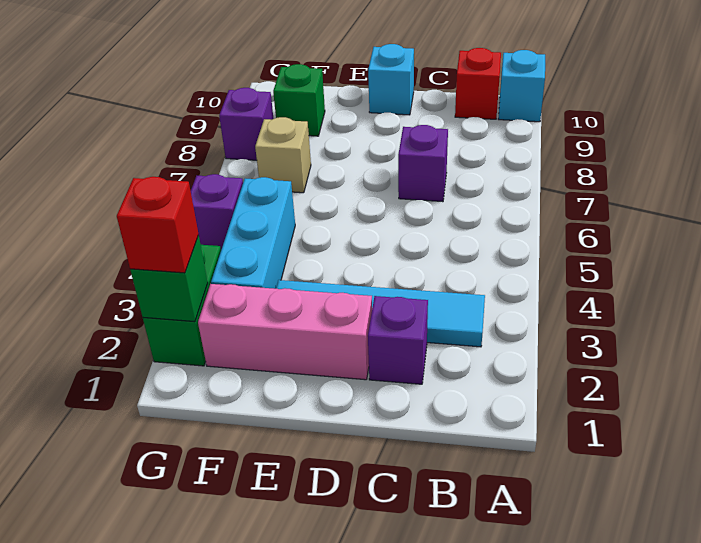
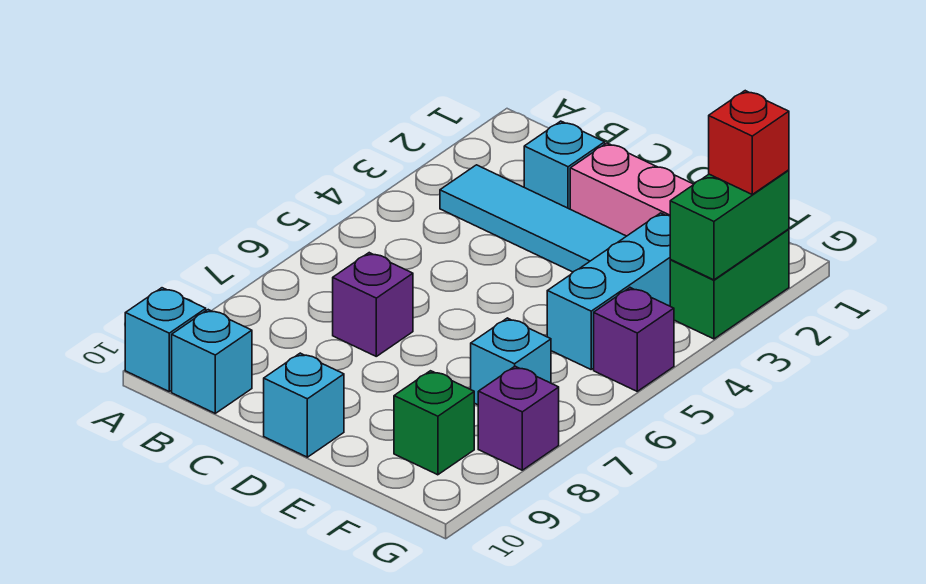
red brick B10 level 1 -> cyan brick B10 level 1
purple brick C2 level 1 -> cyan brick C2 level 1
tan brick F7 level 1 -> cyan brick F7 level 1
green brick G2 level 2 -> green brick G2:G3 level 2

